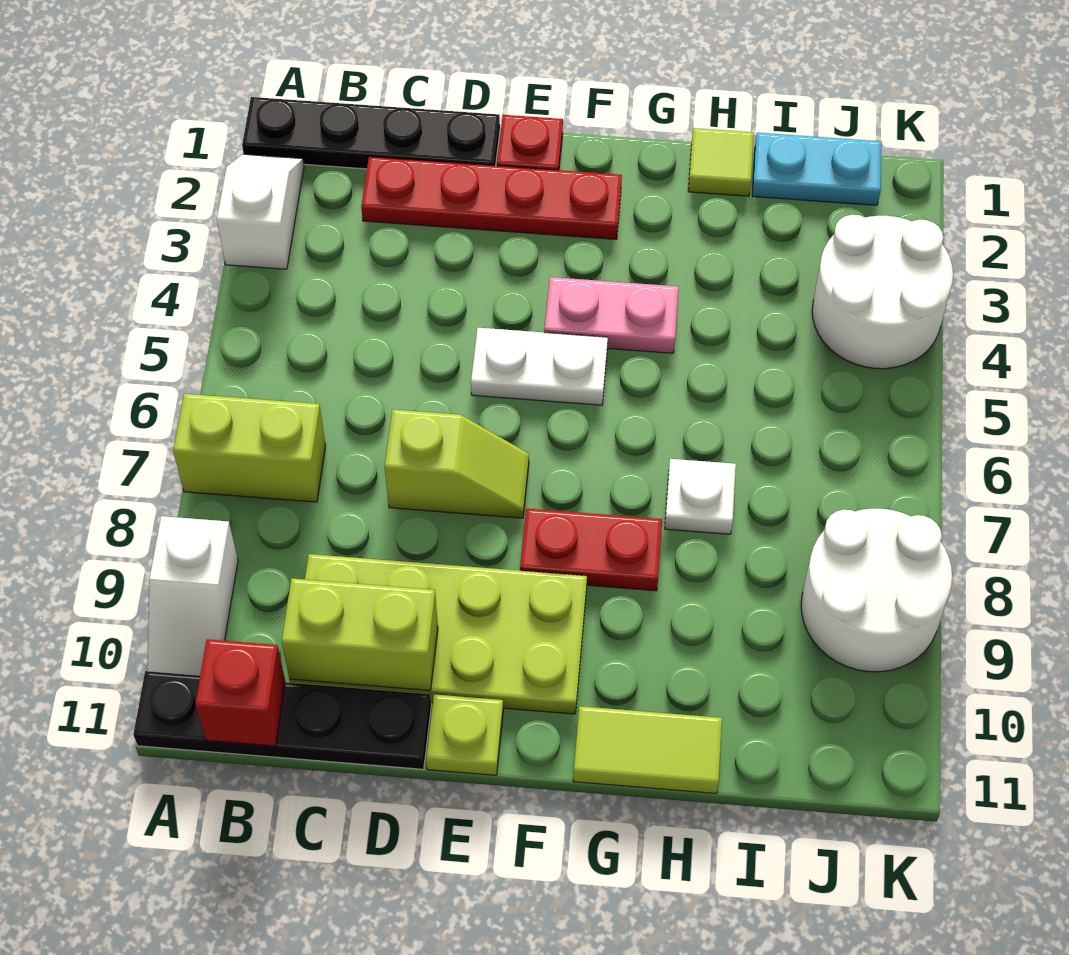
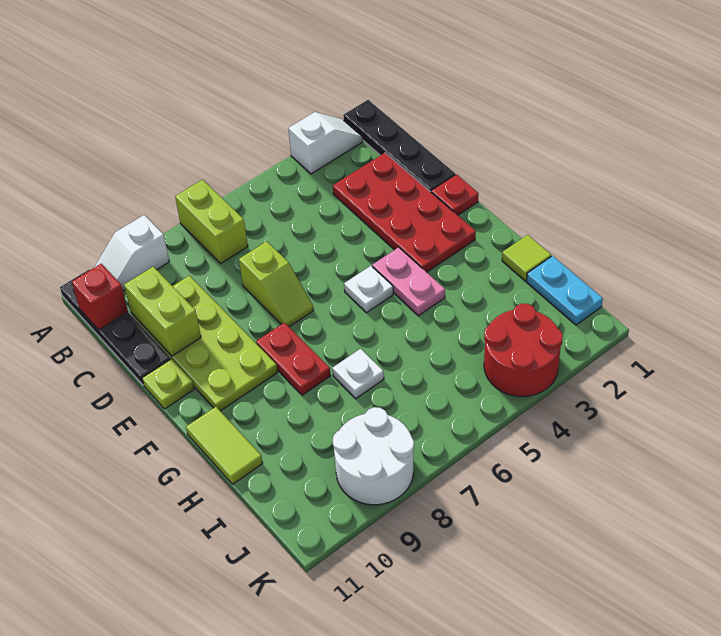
red plate C2:F2 level 1 -> red plate C2:F3 level 1
white plate E5:F5 level 1 -> white plate F5 level 1
white round brick J3:K4 level 1 -> red round brick J3:K4 level 1

